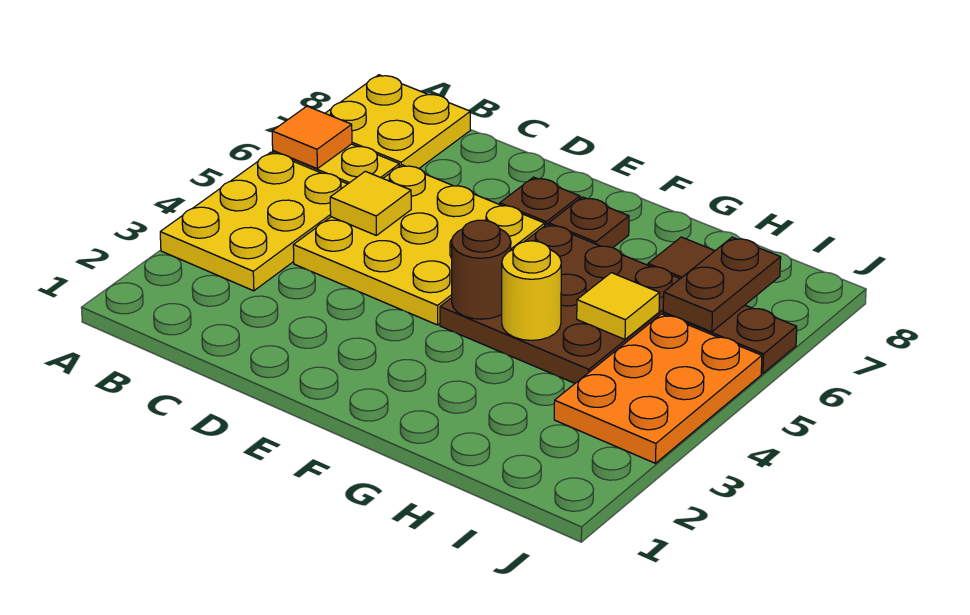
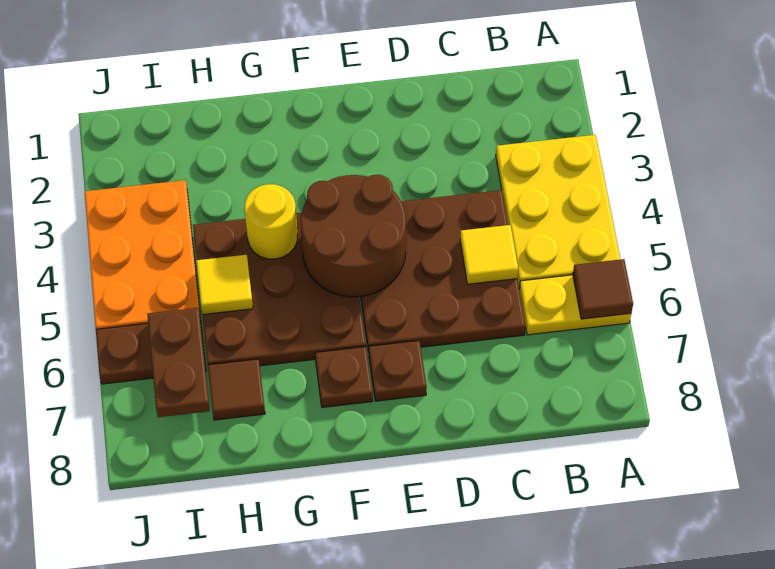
orange tile A6 level 2 -> brown tile A6 level 2
yellow plate A7:B8 level 1 -> none
yellow plate C4:E6 level 1 -> brown plate C4:E6 level 1
brown round brick F4 level 2 -> brown round brick E4:F5 level 2

